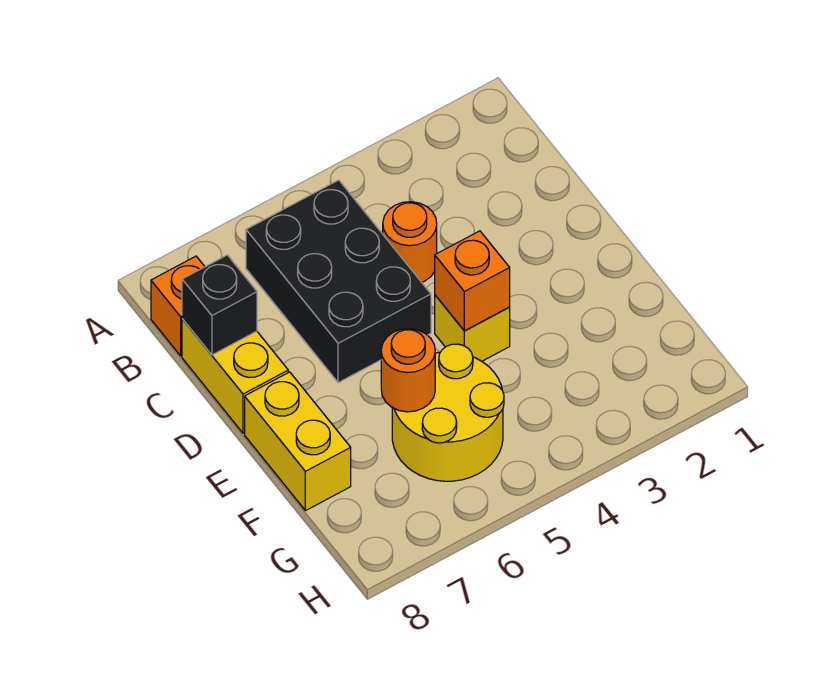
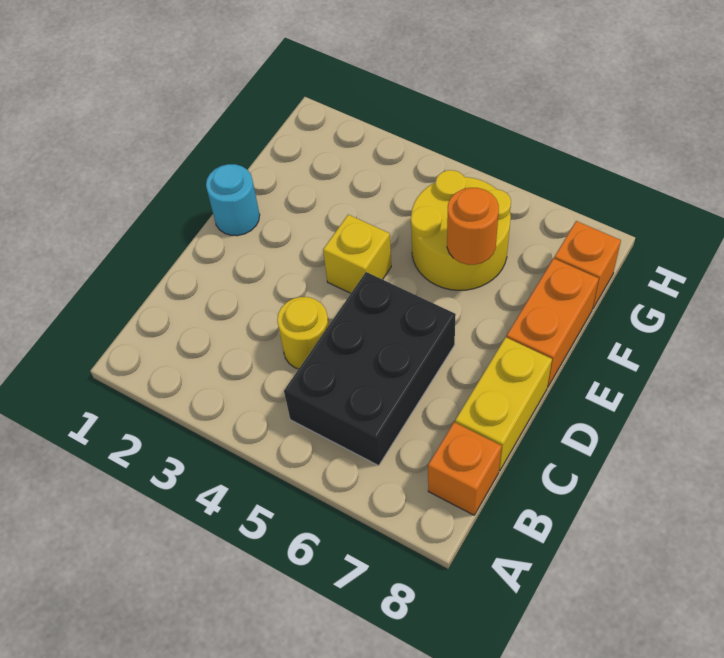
orange round brick C4 level 1 -> yellow round brick C4 level 1
black brick C8 level 2 -> none
none -> cyan round brick E1 level 1
orange brick E4 level 2 -> orange brick G8 level 1
yellow brick E8:F8 level 1 -> orange brick E8:F8 level 1

